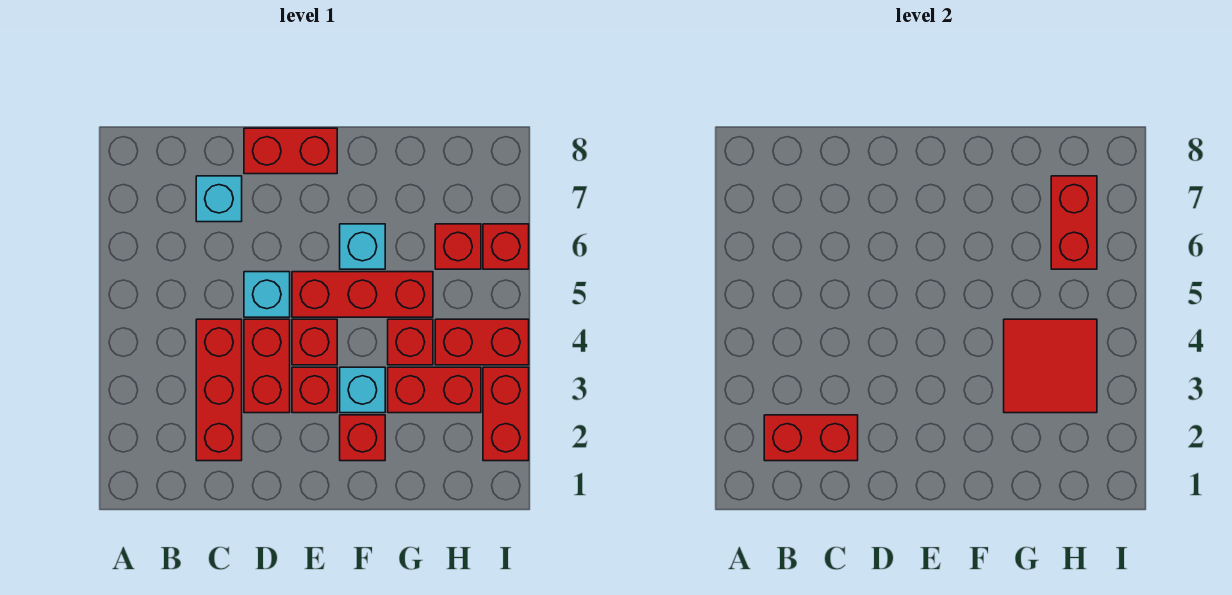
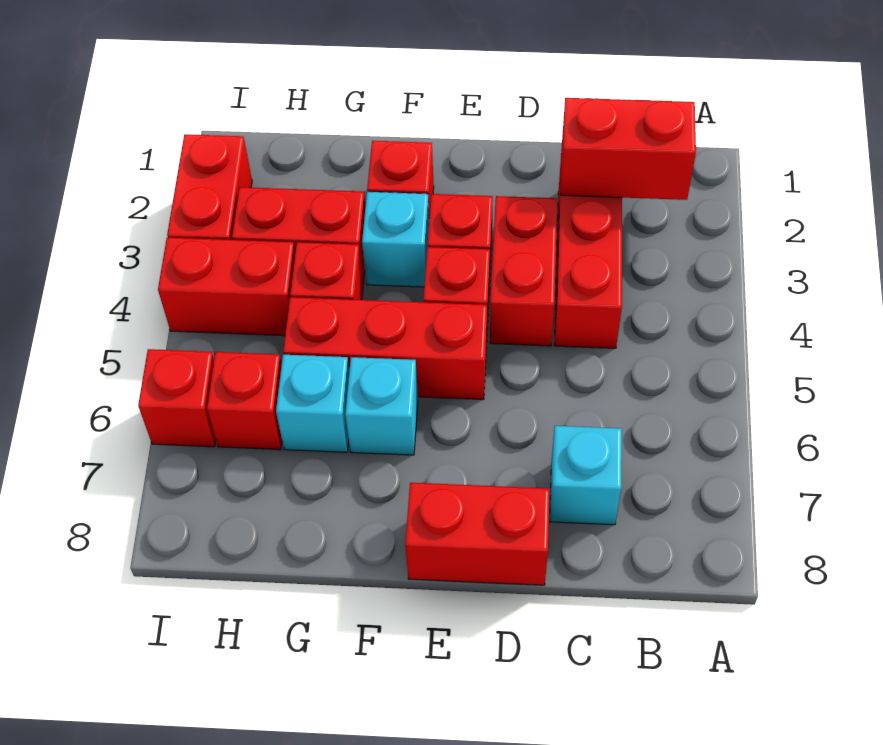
cyan brick D5 level 1 -> cyan brick G6 level 1
red tile G3:H4 level 2 -> none
red brick H6:H7 level 2 -> none

